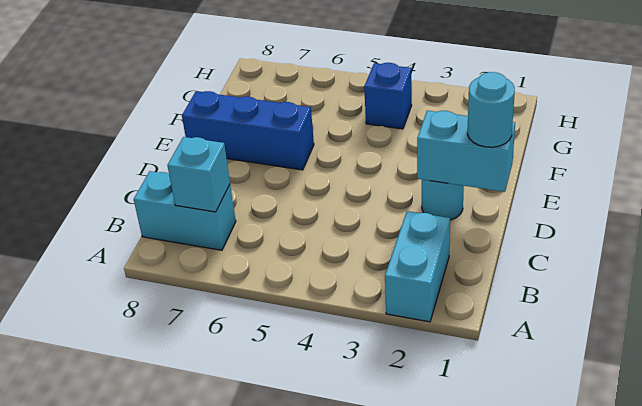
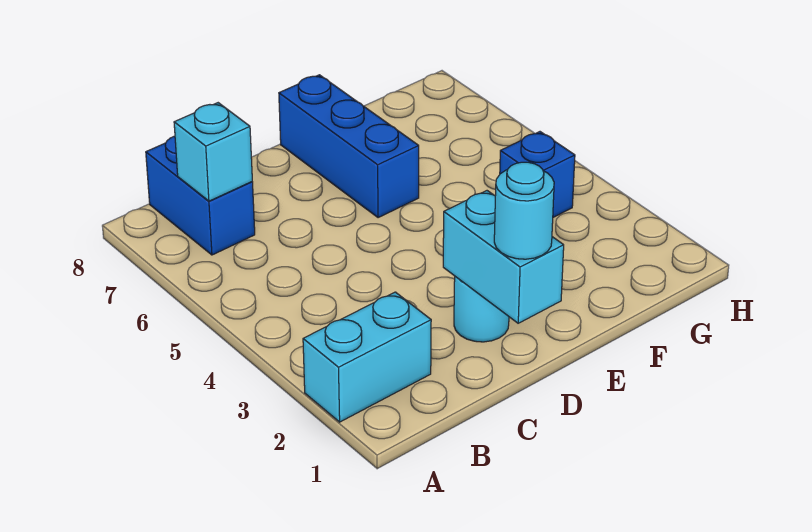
cyan brick B7:B8 level 1 -> blue brick B7:B8 level 1

